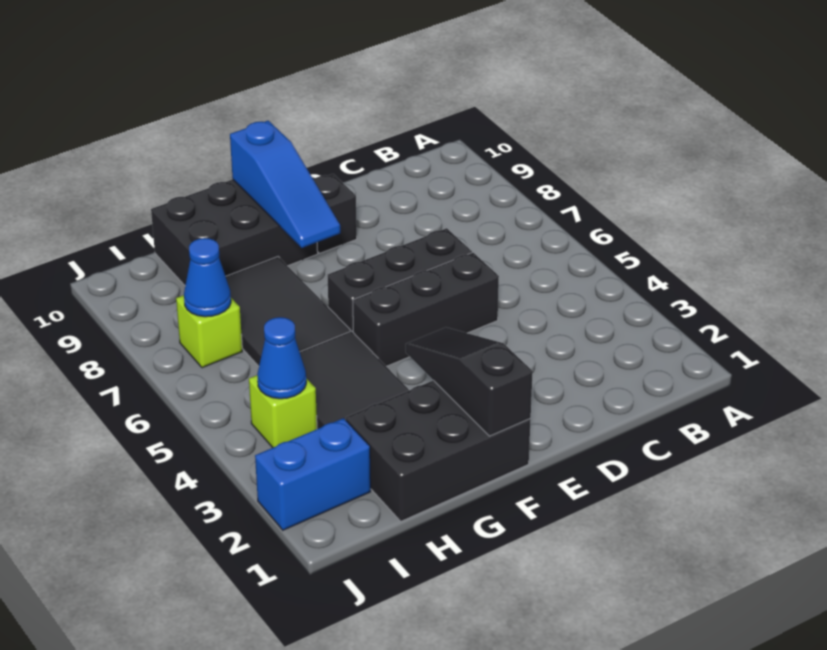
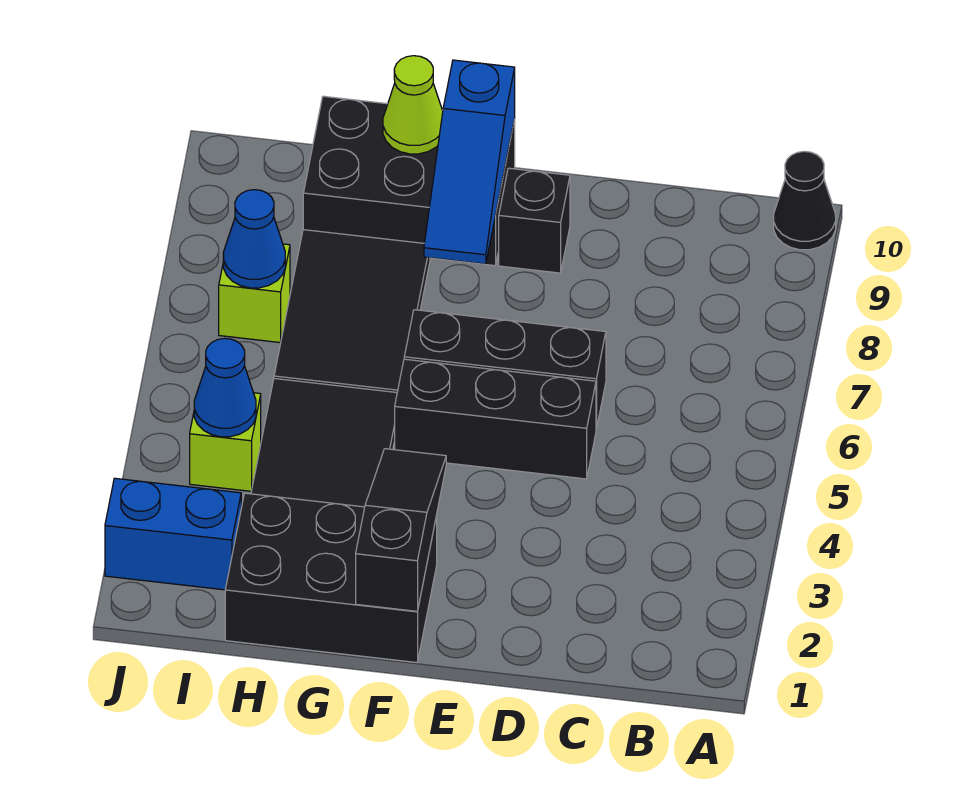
none -> black cone A10 level 1
none -> lime cone G10 level 2

